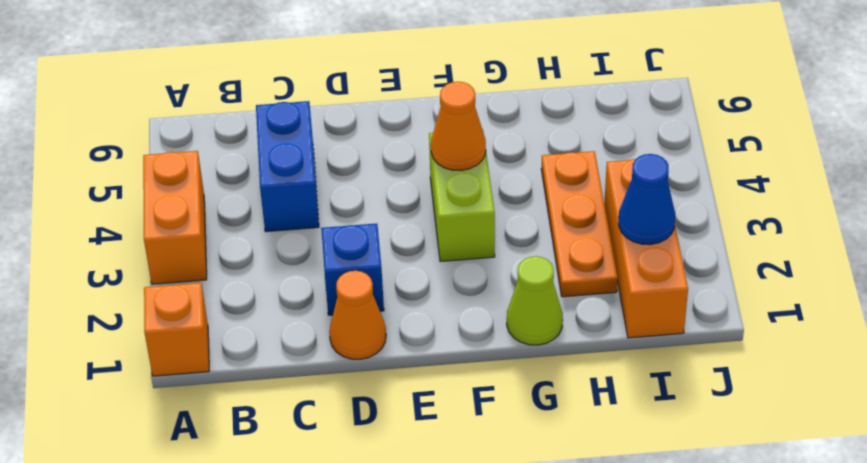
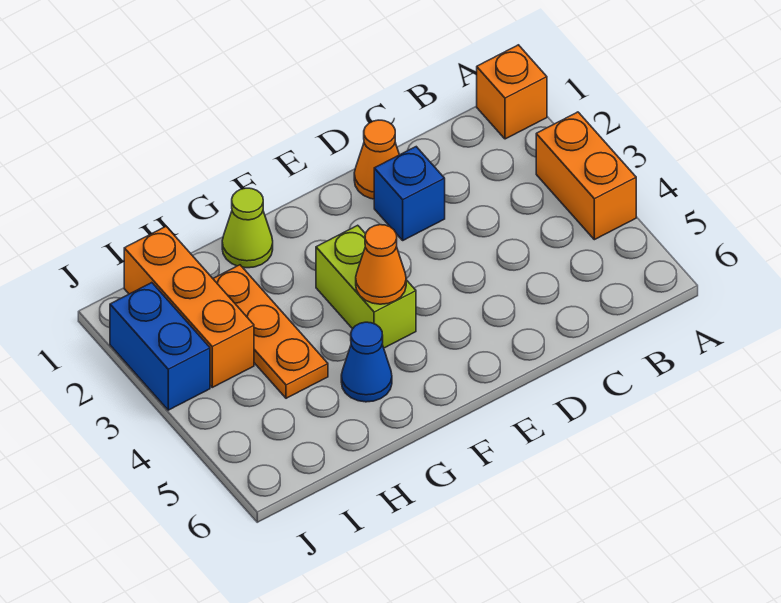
blue brick C4:C5 level 1 -> blue brick J2:J3 level 1
blue cone I2 level 2 -> blue cone G5 level 1

